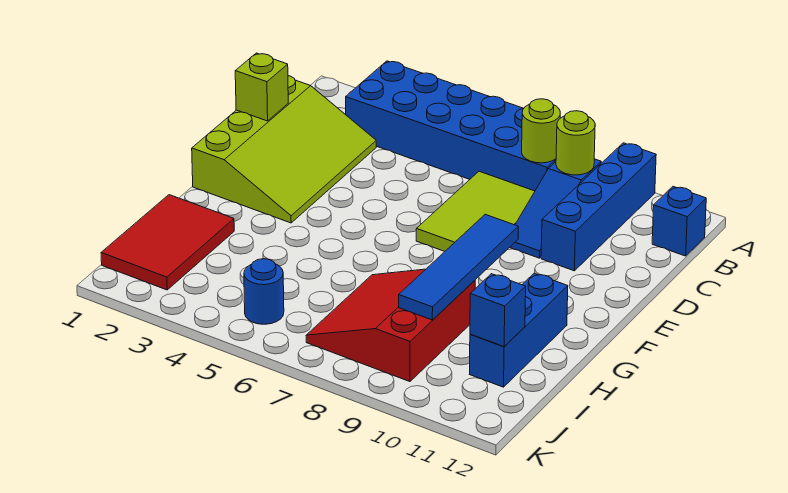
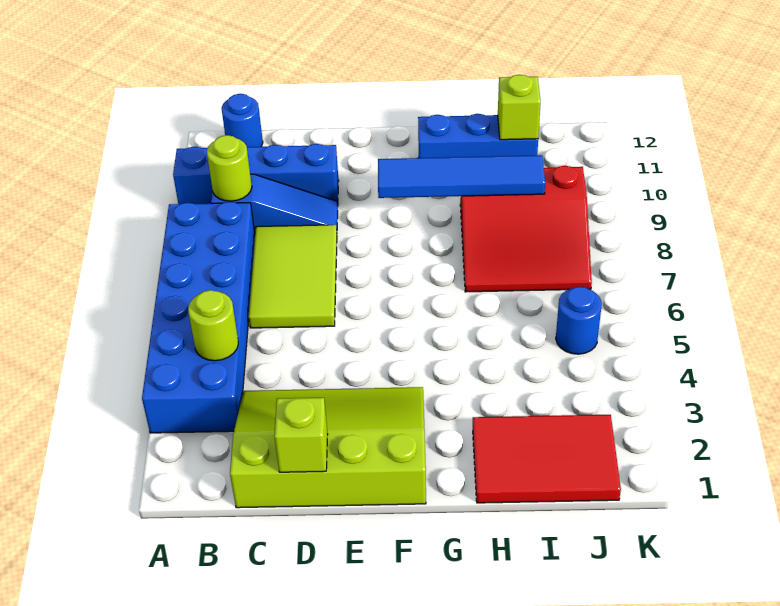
lime round brick B8 level 2 -> lime round brick B4 level 2
blue brick B12 level 1 -> blue round brick B12 level 1
lime tile C7:E8 level 1 -> lime tile C6:D8 level 1
blue brick I11 level 2 -> lime brick I11 level 2

